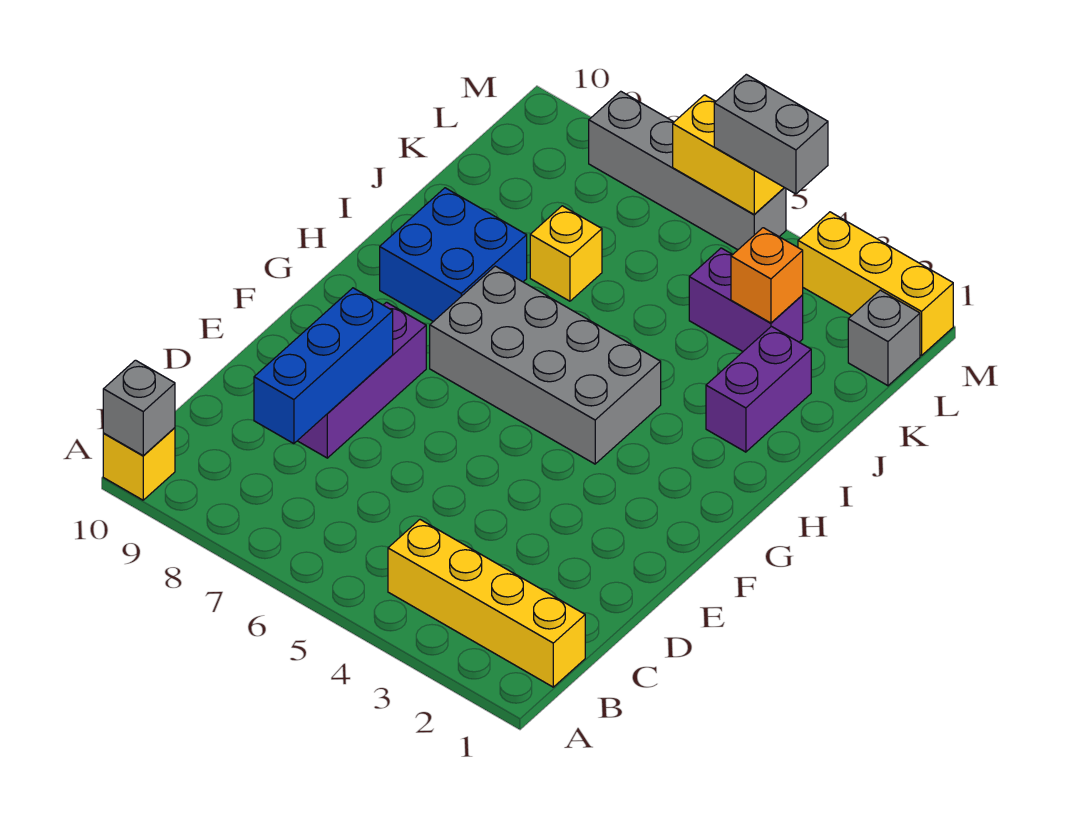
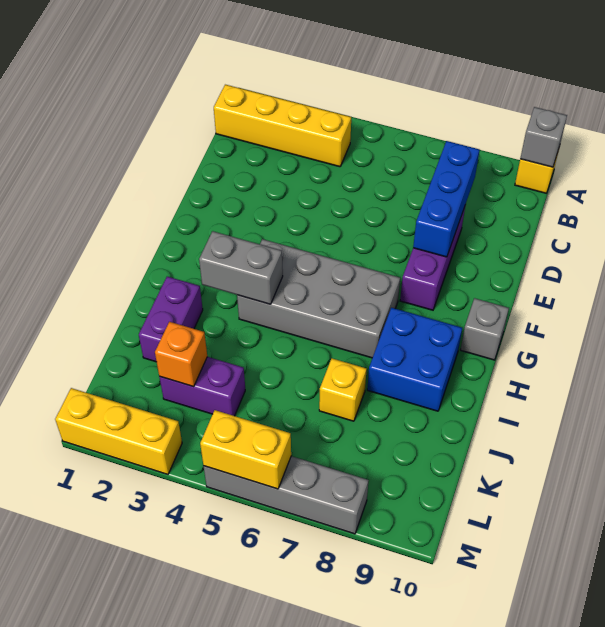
grey brick L1 level 1 -> grey brick G10 level 1
grey brick M4:M5 level 3 -> grey brick H3:H4 level 2

